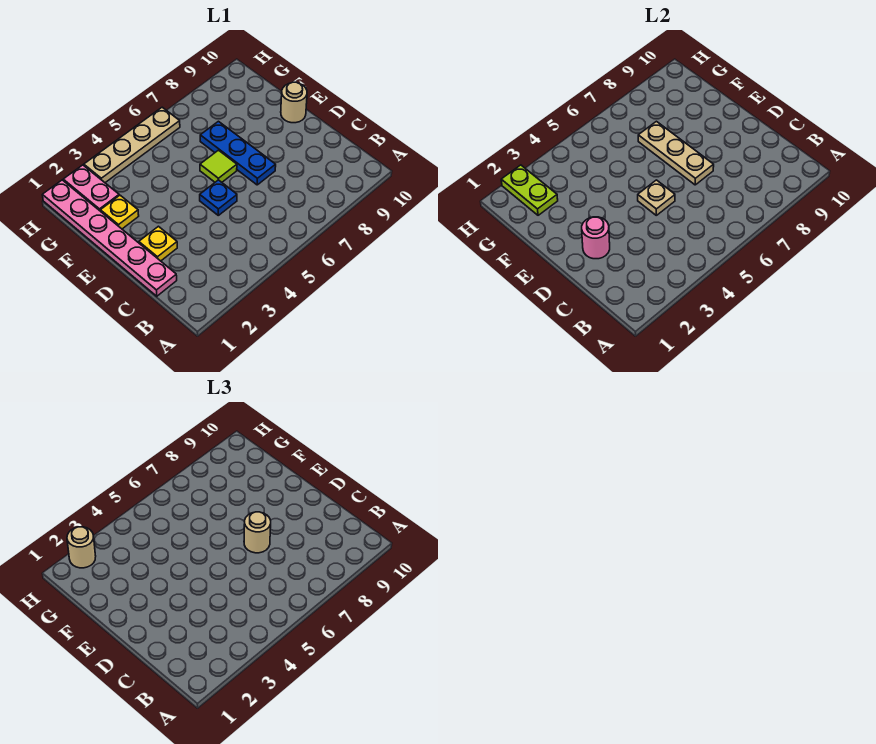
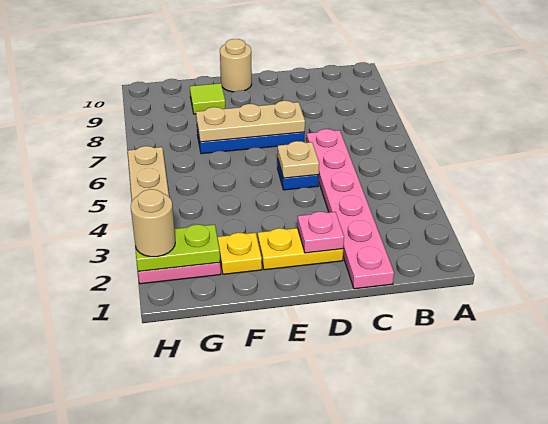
pink plate C1:H1 level 1 -> pink plate C1:C6 level 1
yellow plate D2 level 1 -> yellow plate D2:E2 level 1
pink round brick D2 level 2 -> pink plate D2 level 2
tan round brick D7 level 3 -> none
lime tile E6 level 1 -> lime tile F9 level 1

